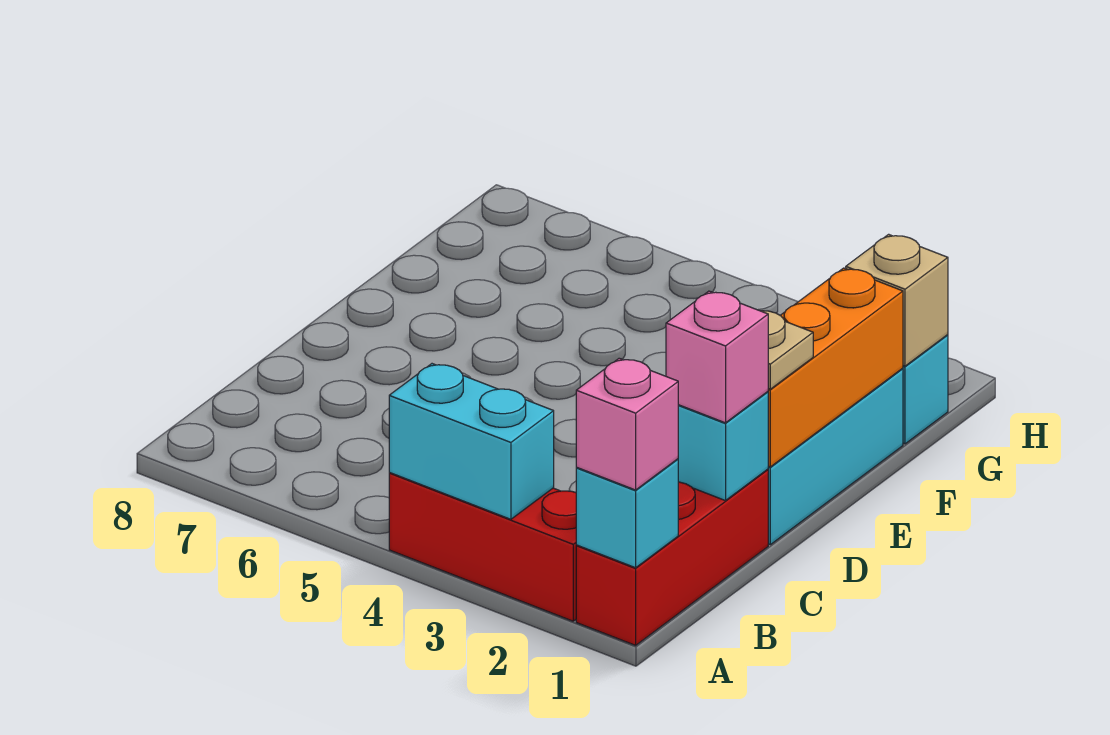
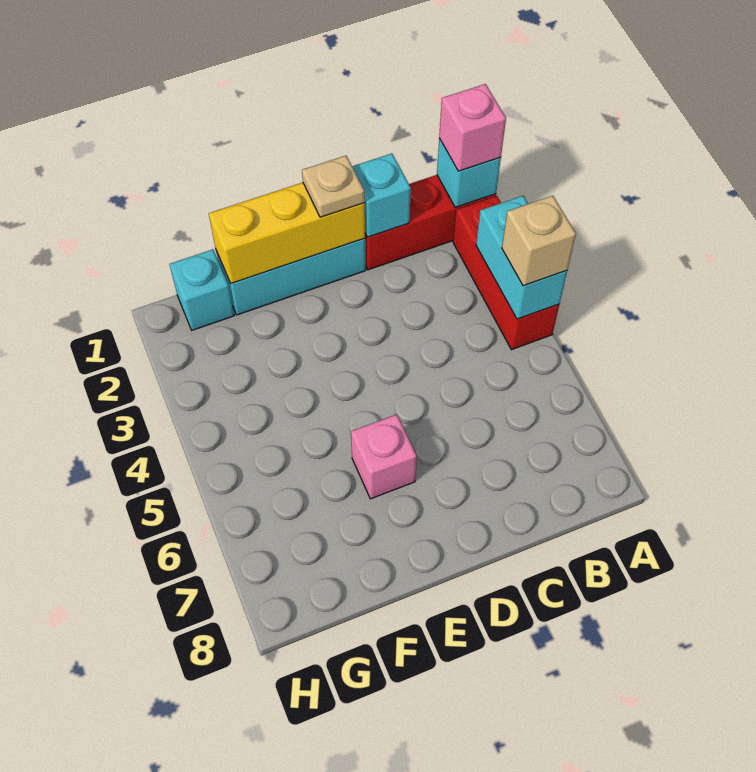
pink brick C1 level 3 -> pink brick E6 level 1
orange brick D1:F1 level 2 -> yellow brick D1:F1 level 2
tan brick G1 level 2 -> tan brick A4 level 3

